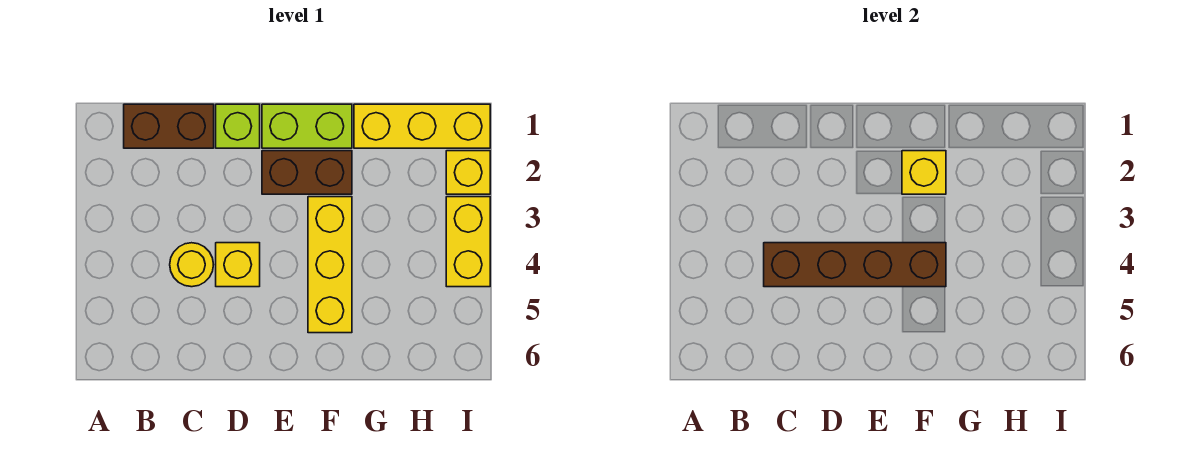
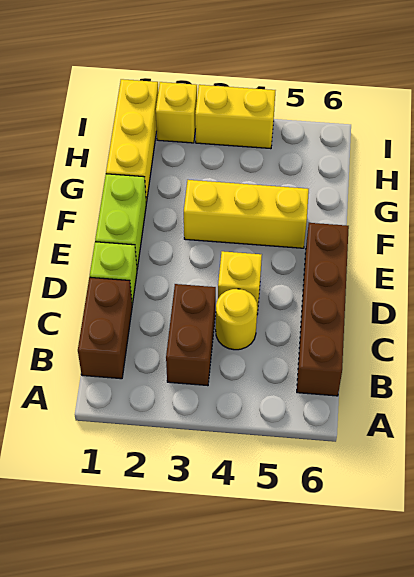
brown brick C4:F4 level 2 -> brown brick B6:E6 level 1
brown brick E2:F2 level 1 -> brown brick B3:C3 level 1
yellow brick F2 level 2 -> none

